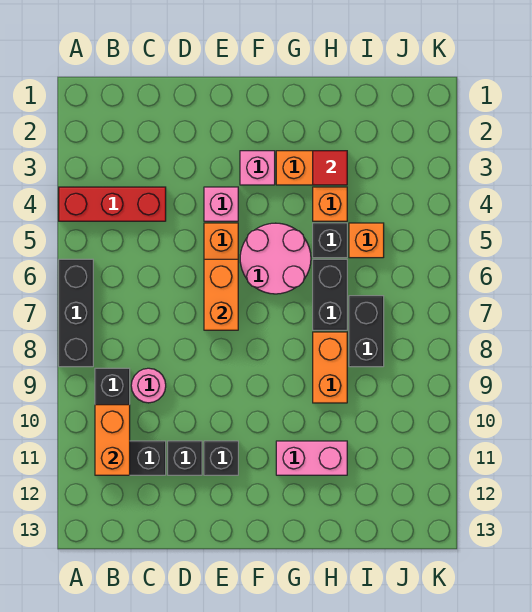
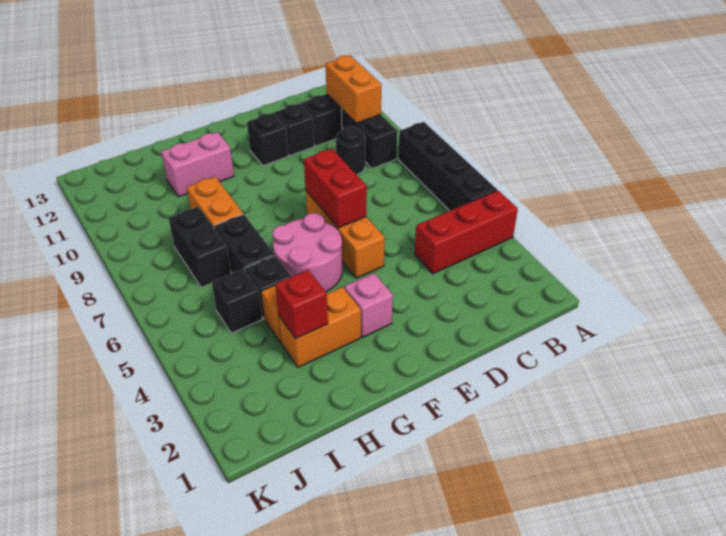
black brick A6:A8 level 1 -> black brick A5:A8 level 1
pink round brick C9 level 1 -> black round brick C9 level 1
pink brick E4 level 1 -> none
orange brick E6:E7 level 2 -> red brick E6:E7 level 2
red tile H3 level 2 -> red brick H3 level 2
orange brick I5 level 1 -> black brick I5 level 1

